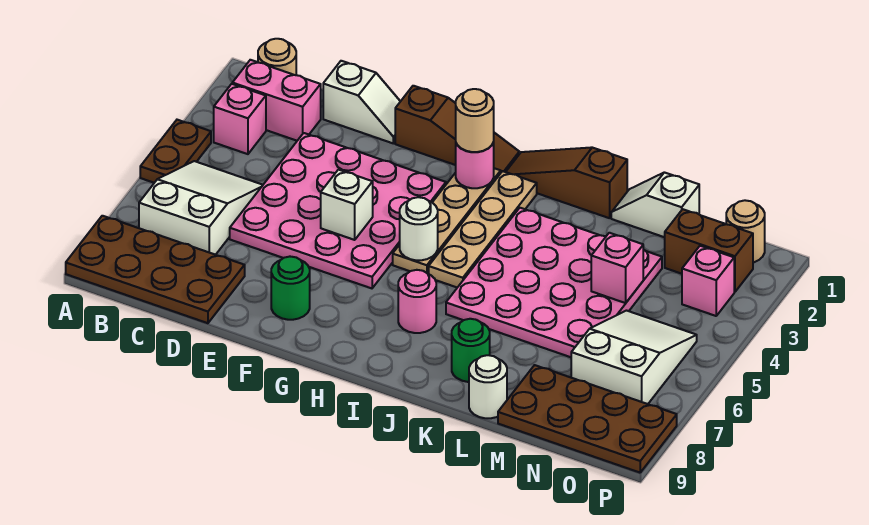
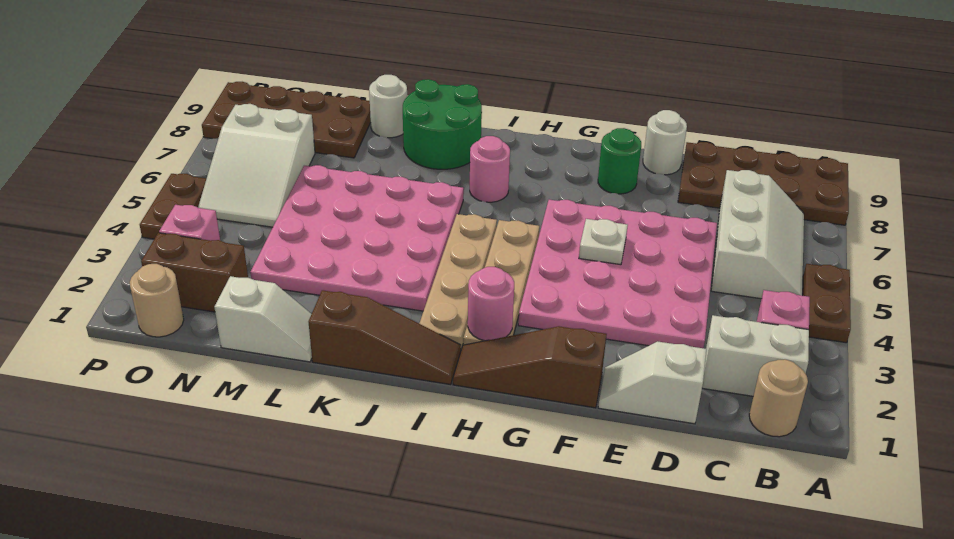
pink brick B2:C2 level 1 -> white brick B2:C2 level 1
white slope B5:C7 level 1 top 7 -> white slope B5:C7 level 1 top C
white brick F5 level 2 -> white plate F5 level 2
tan round brick H2 level 3 -> none
white round brick H5 level 2 -> white round brick E9 level 1
green round brick K8 level 1 -> green round brick J8:K9 level 1
pink brick M4 level 2 -> none
none -> brown plate P4:P5 level 1

